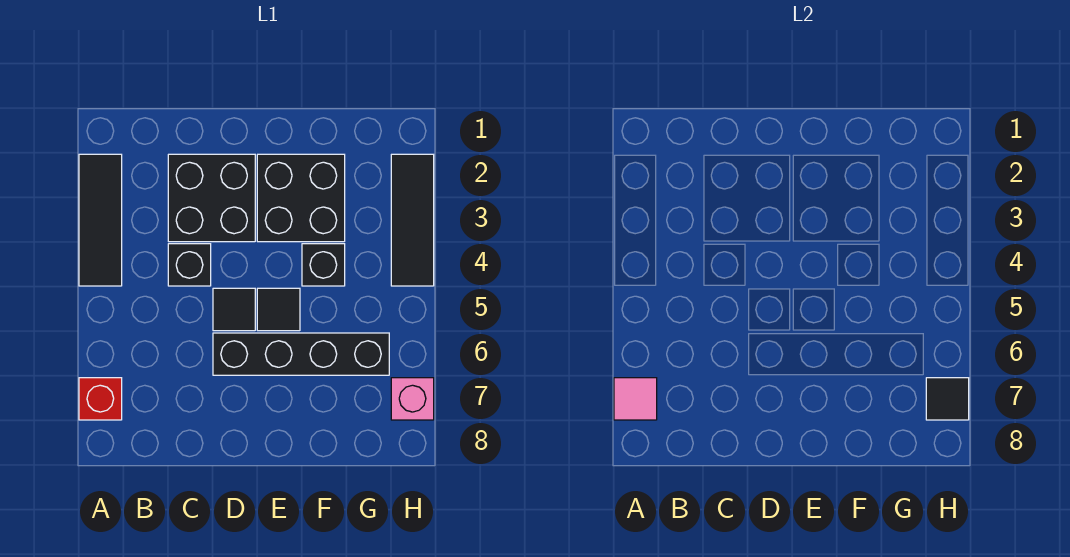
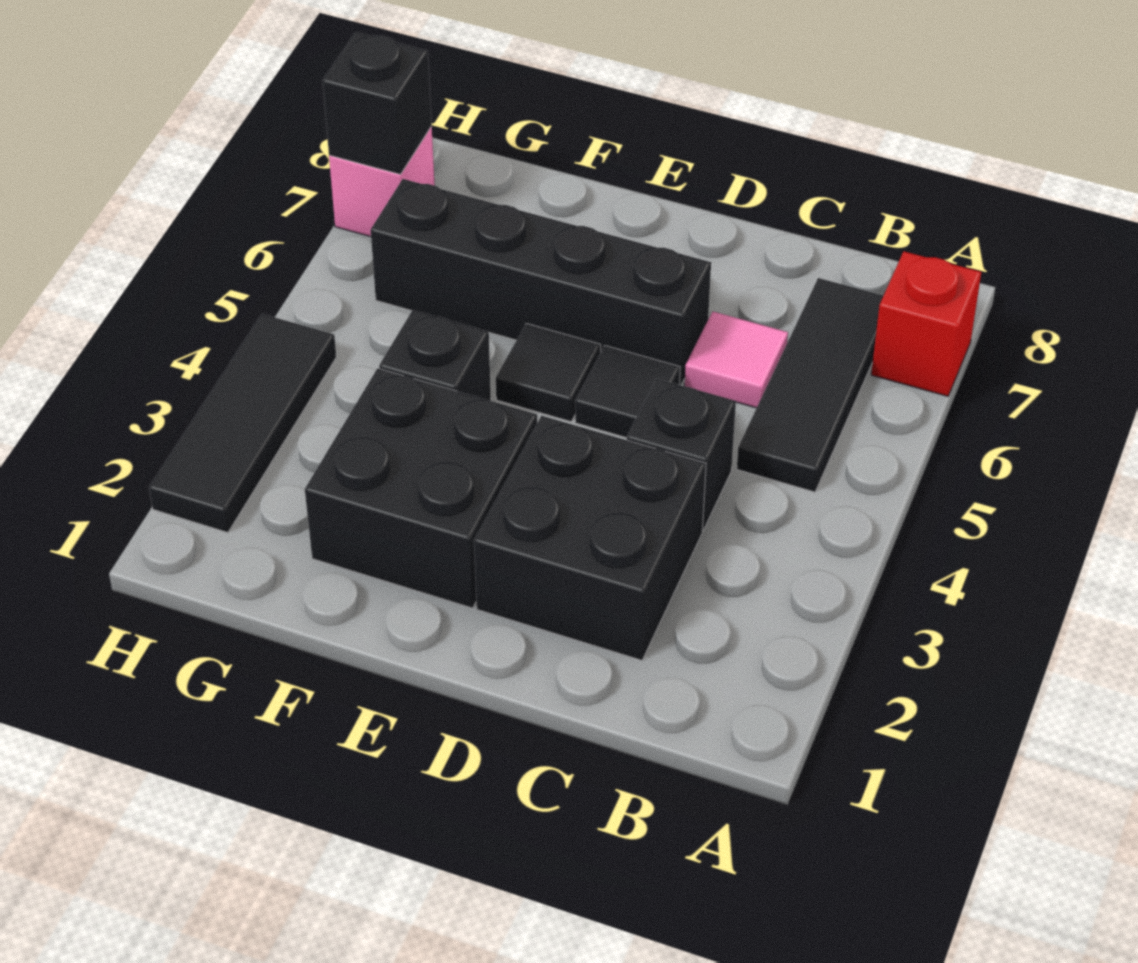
black tile A2:A4 level 1 -> black tile B5:B7 level 1
pink tile A7 level 2 -> pink tile C6 level 1
black tile H7 level 2 -> black brick H7 level 2

